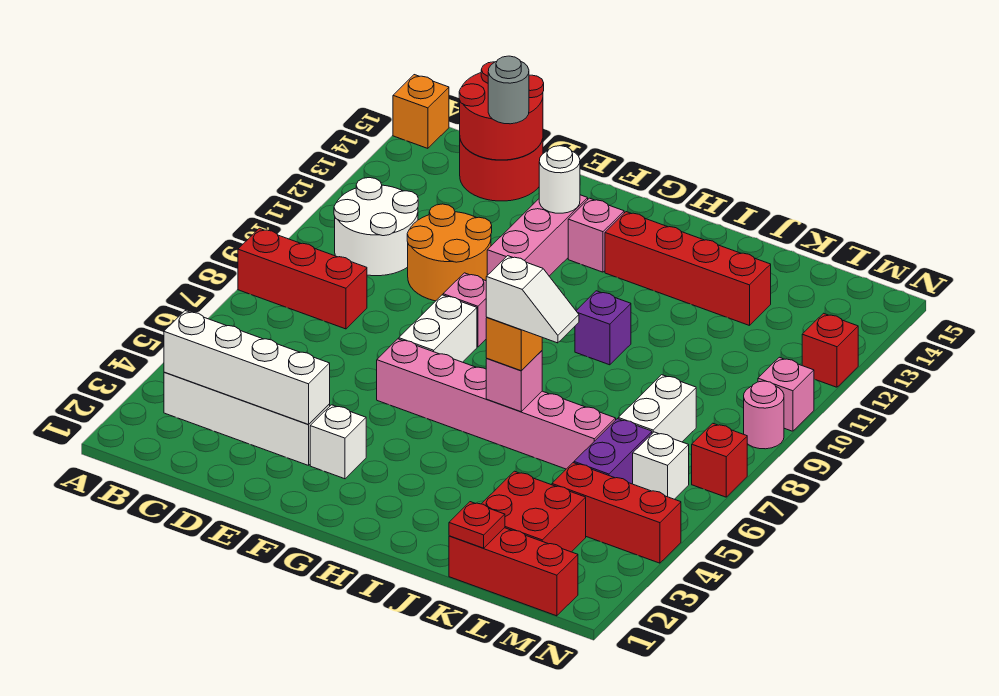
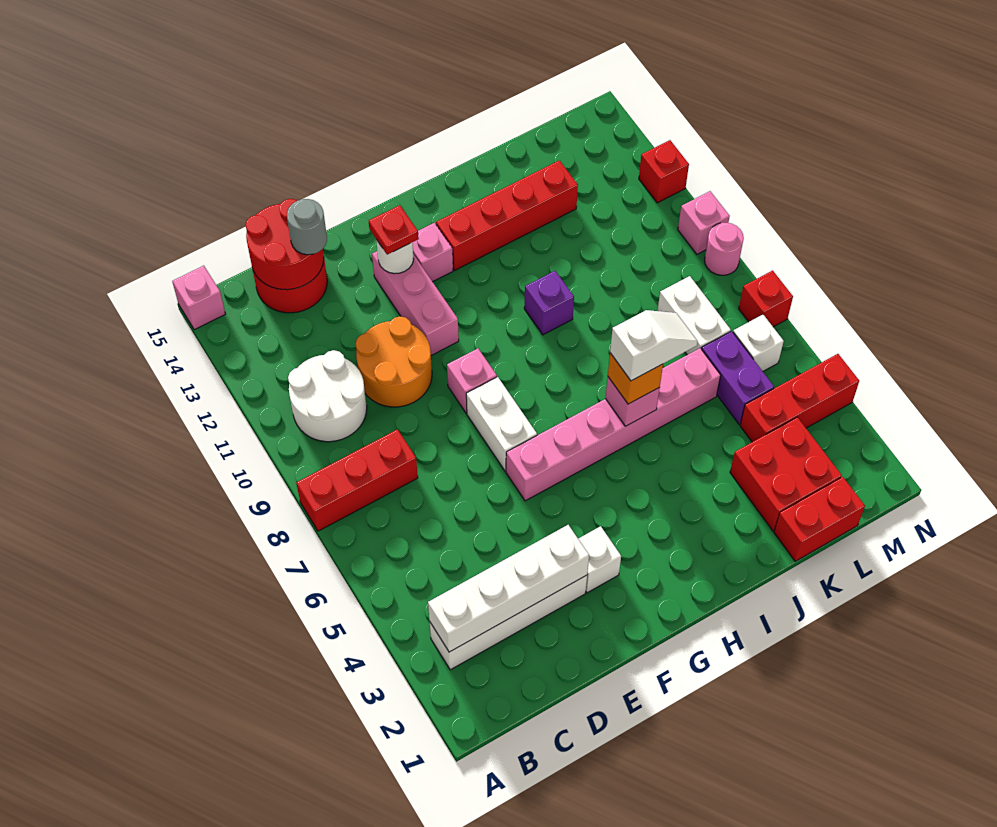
orange brick A15 level 1 -> pink brick A15 level 1
red brick K1:M1 level 1 -> red brick K1:L1 level 1
red plate K1 level 2 -> red plate F13 level 3

